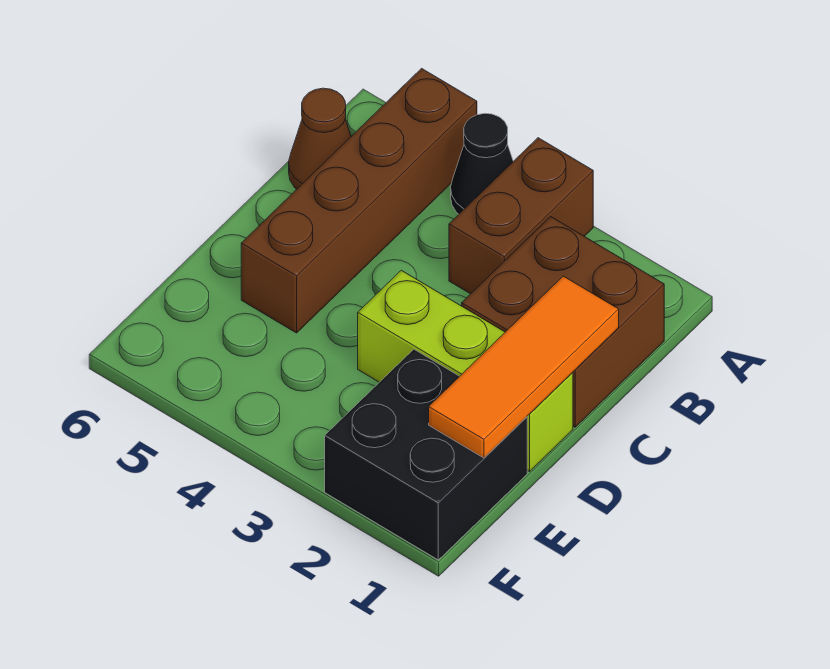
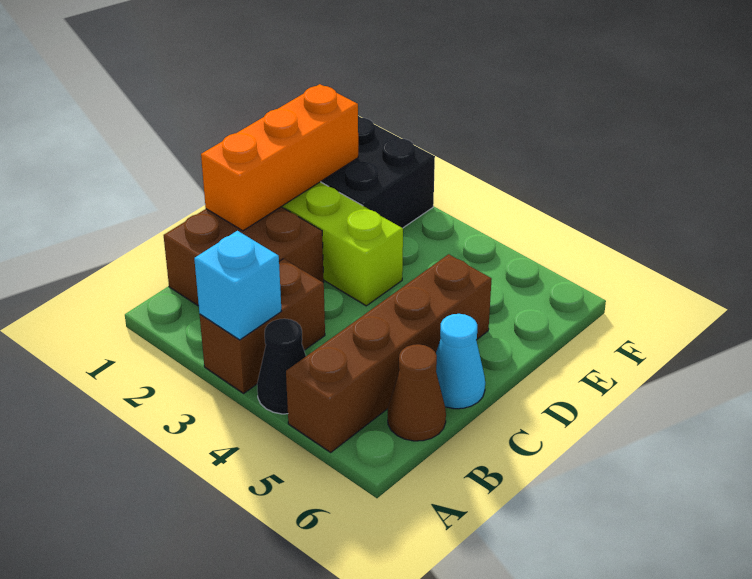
none -> cyan brick A3 level 2
orange tile C1:E1 level 2 -> orange brick C1:E1 level 2
none -> cyan cone C6 level 1

